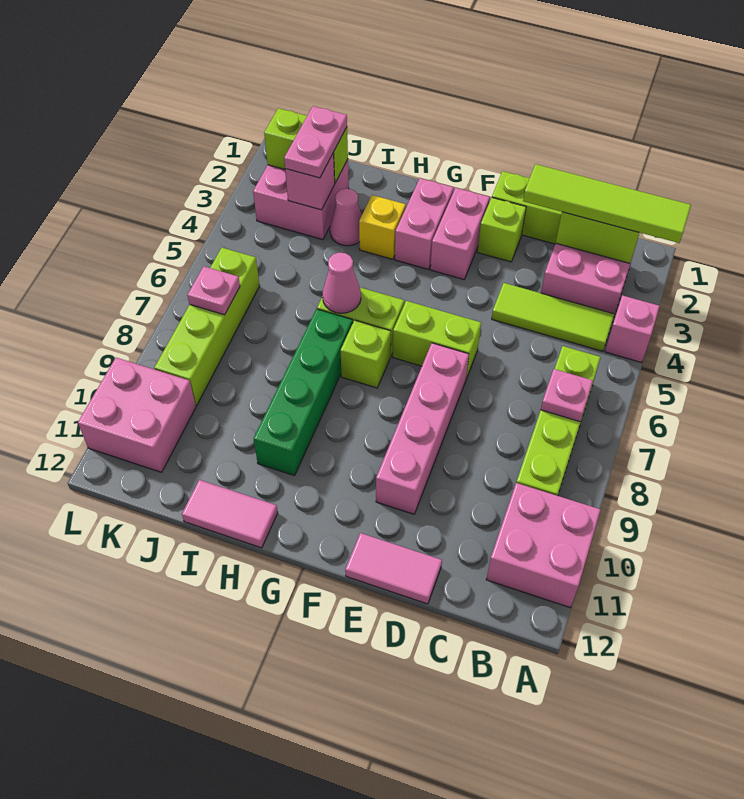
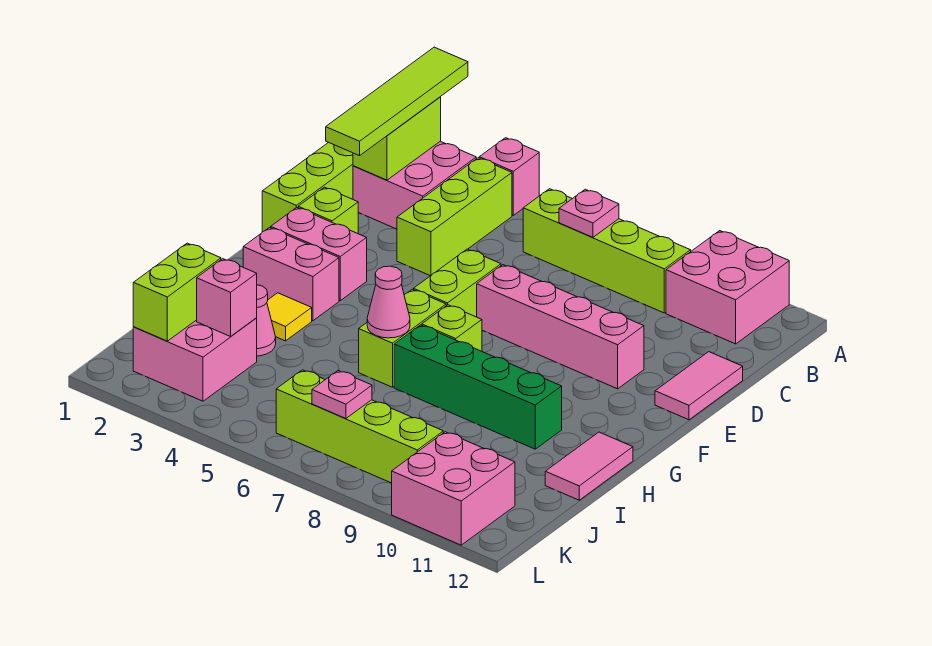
lime tile B4:D4 level 1 -> lime brick B4:D4 level 1
yellow brick H3 level 1 -> yellow tile H3 level 1
pink plate J2:J3 level 3 -> none

